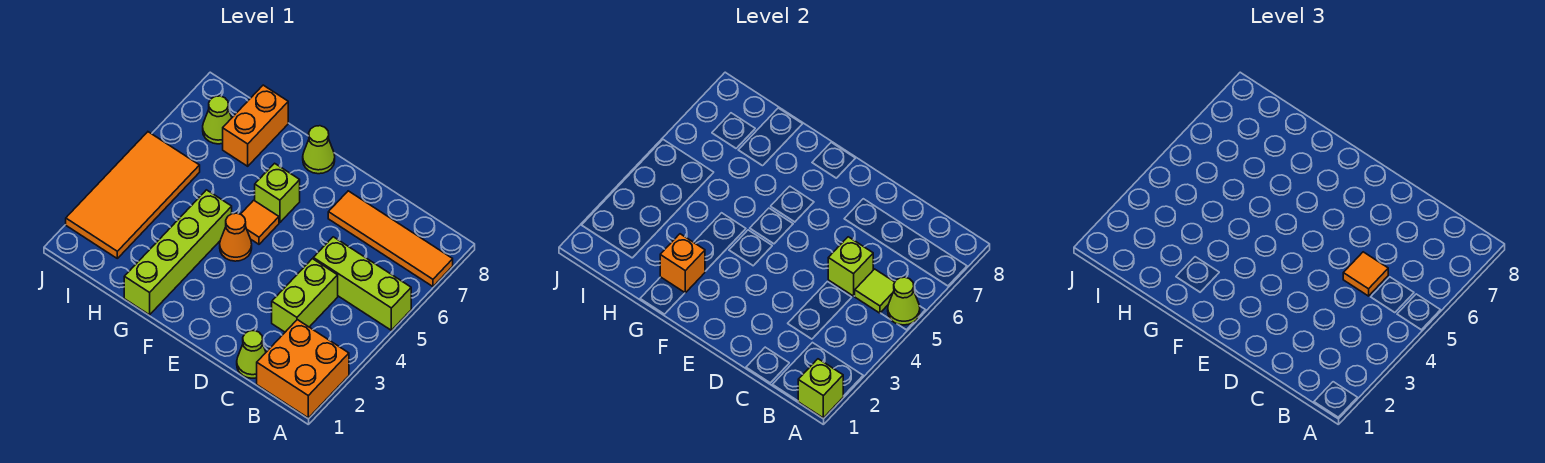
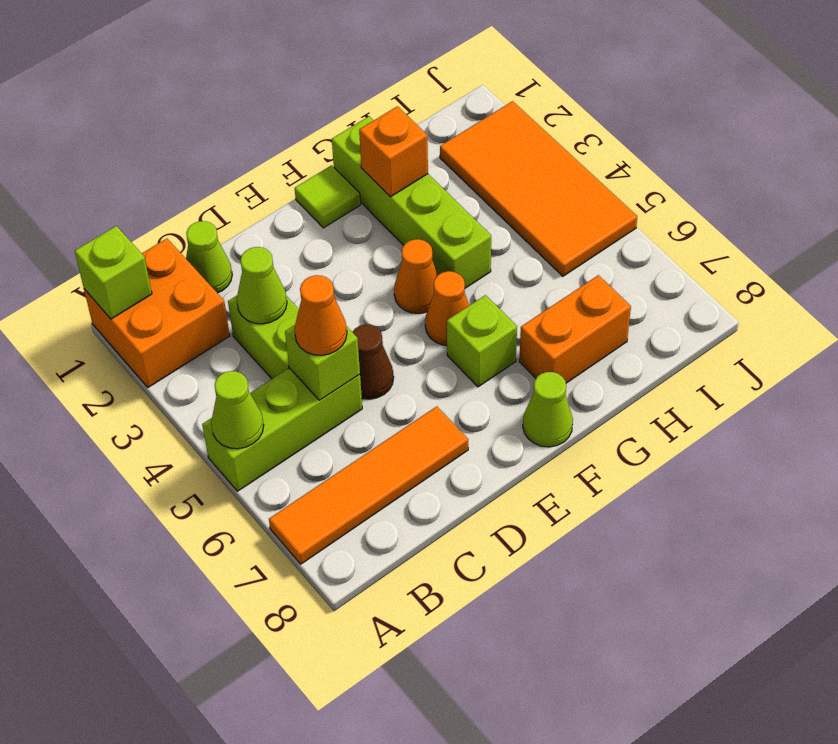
lime tile B5 level 2 -> lime tile F1 level 1
orange tile C5 level 3 -> orange cone C5 level 3
none -> brown cone D5 level 1
orange tile F5 level 1 -> orange cone F5 level 1
orange brick H7:H8 level 1 -> orange brick G7:H7 level 1
lime cone I7 level 1 -> lime cone C3 level 2

